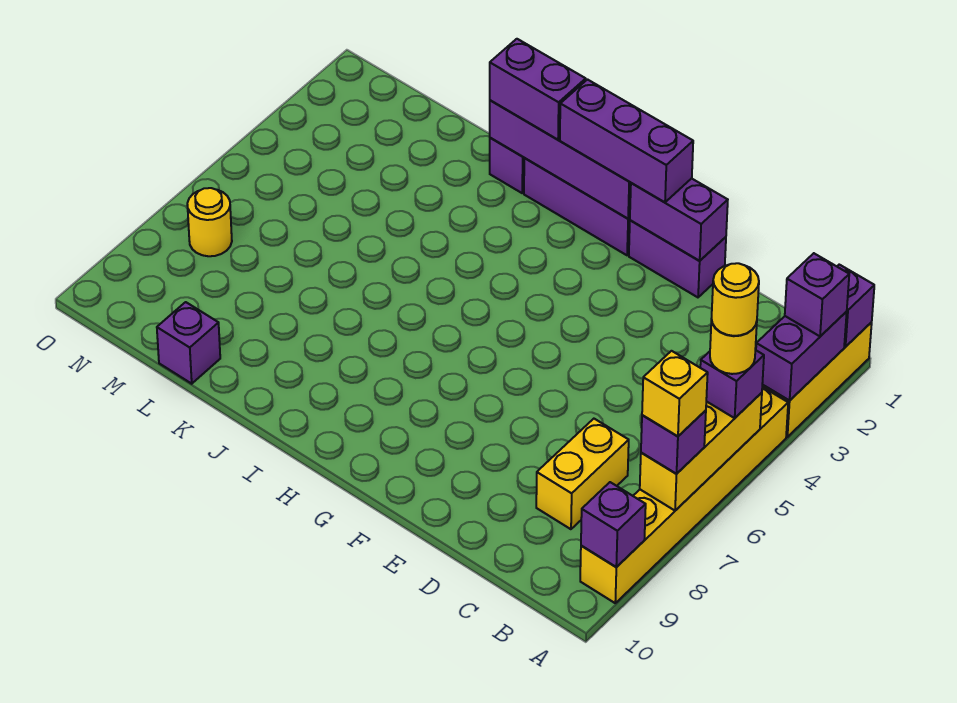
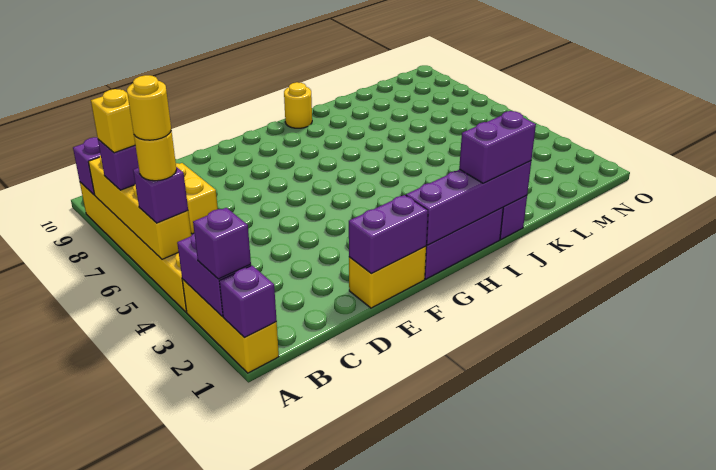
yellow brick A5:A7 level 2 -> yellow brick A5:A8 level 2
purple brick E1:F1 level 1 -> yellow brick E1:F1 level 1
purple brick F1:H1 level 3 -> none
purple brick L10 level 1 -> none
yellow round brick N7 level 1 -> yellow round brick I10 level 1

